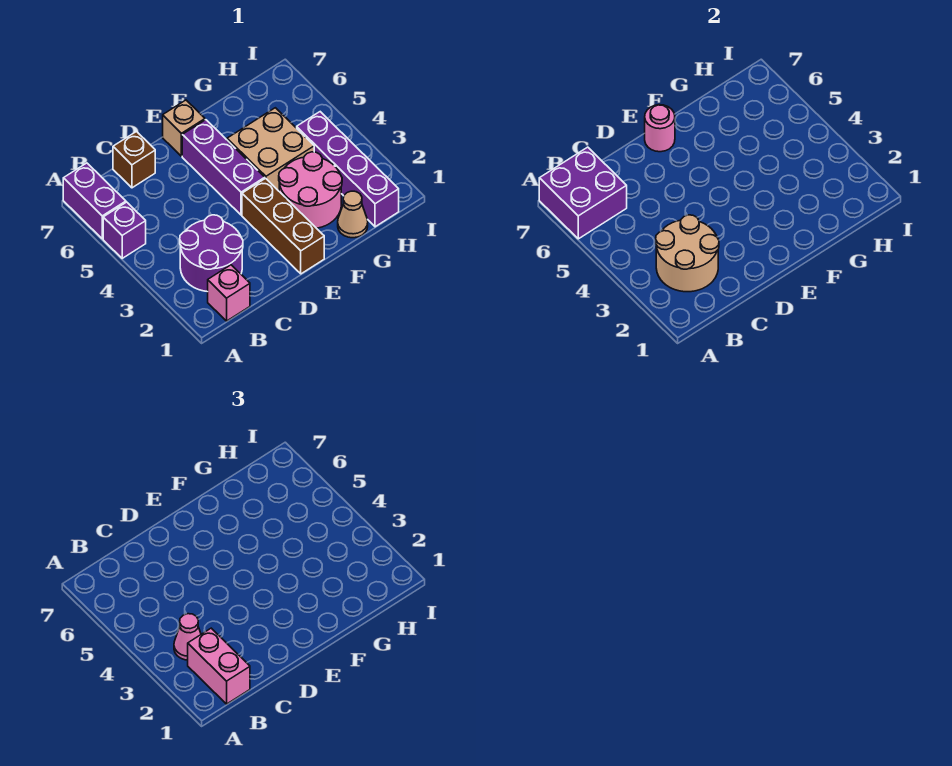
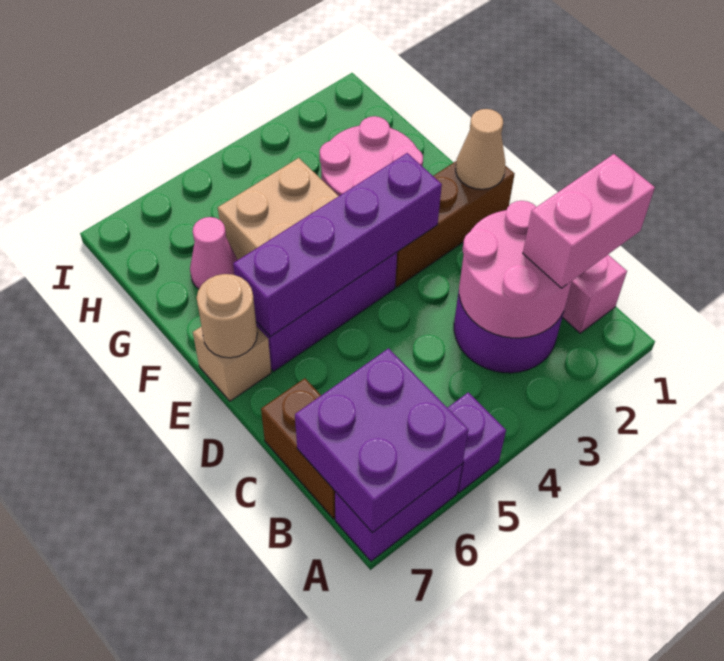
tan round brick B2:C3 level 2 -> pink round brick B2:C3 level 2
pink cone B3 level 3 -> pink cone G6 level 1
brown brick C7 level 1 -> brown brick B7:C7 level 1
pink round brick E7 level 2 -> tan round brick E7 level 2
tan cone G1 level 1 -> tan cone E1 level 2
purple brick H1:H4 level 1 -> purple brick E3:E6 level 2

